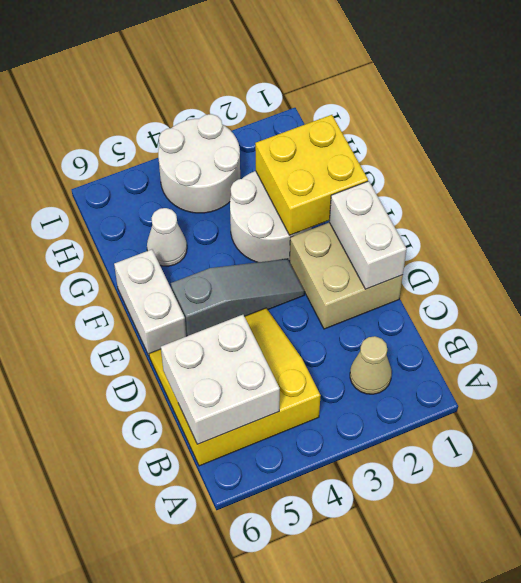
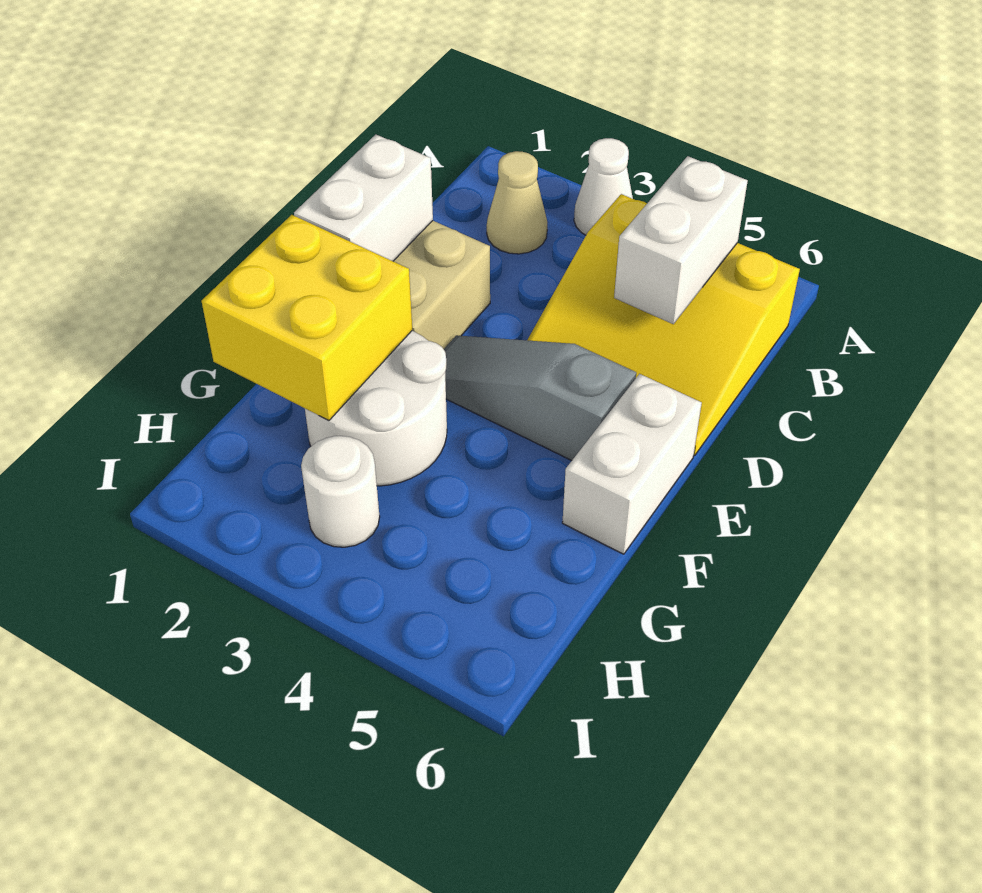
white brick B5:C6 level 2 -> white brick B5:C5 level 2
white cone G5 level 1 -> white cone A3 level 1
white round brick H3:I4 level 1 -> white round brick H3 level 1

